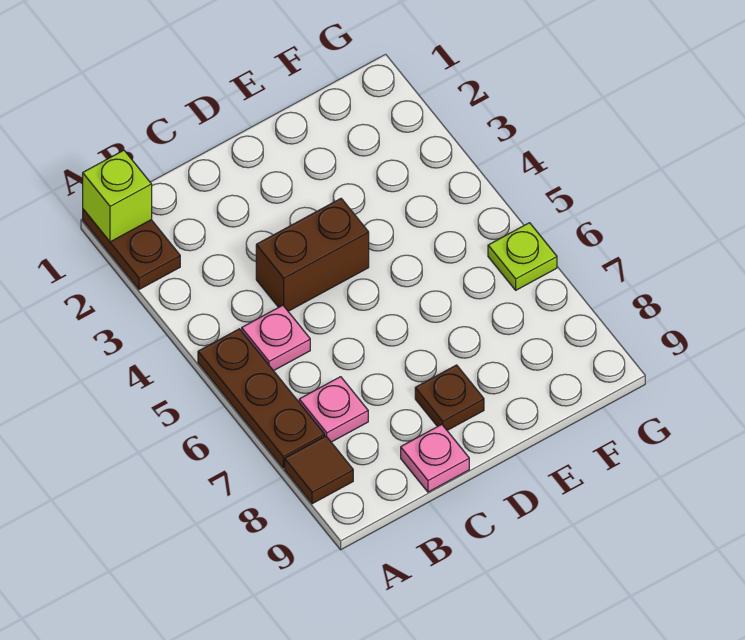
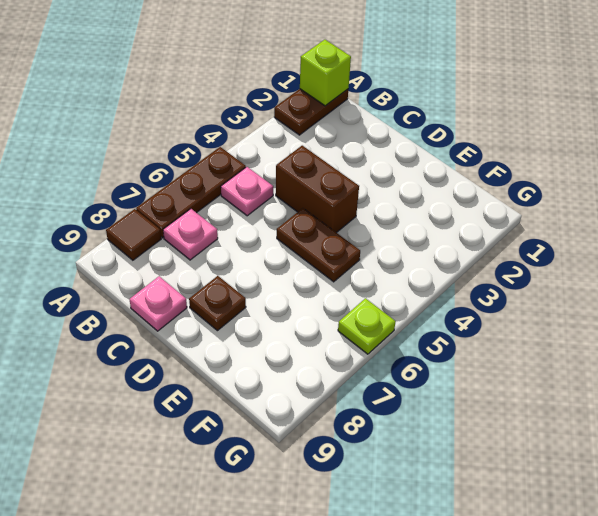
none -> brown plate D5:E5 level 1

